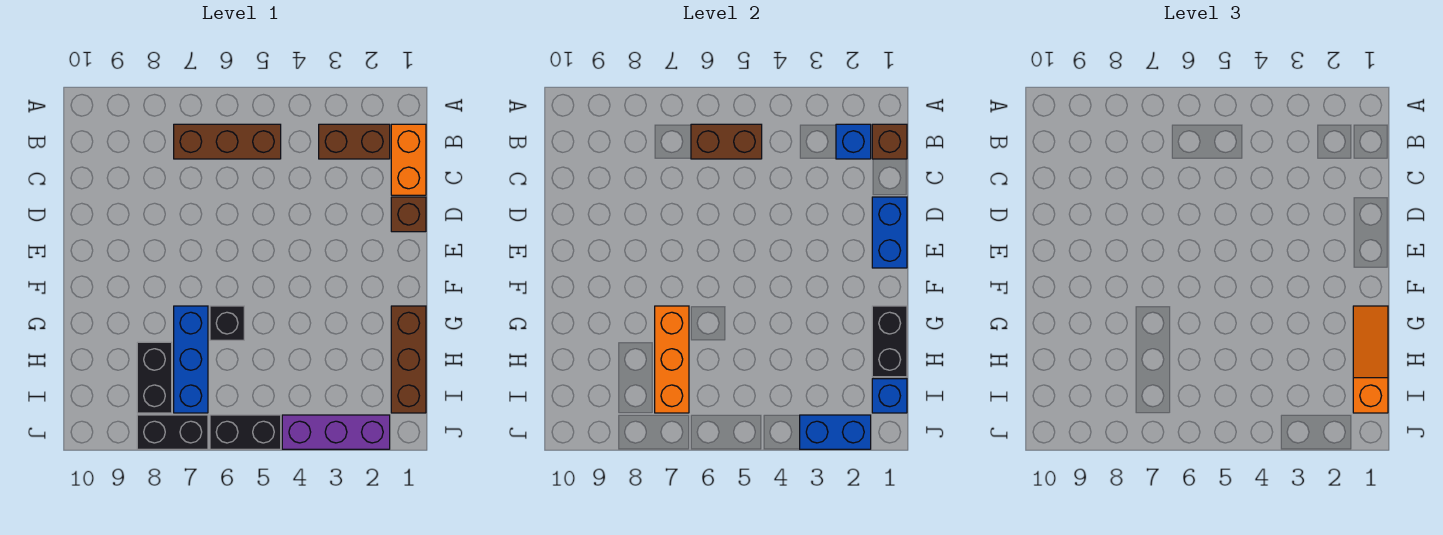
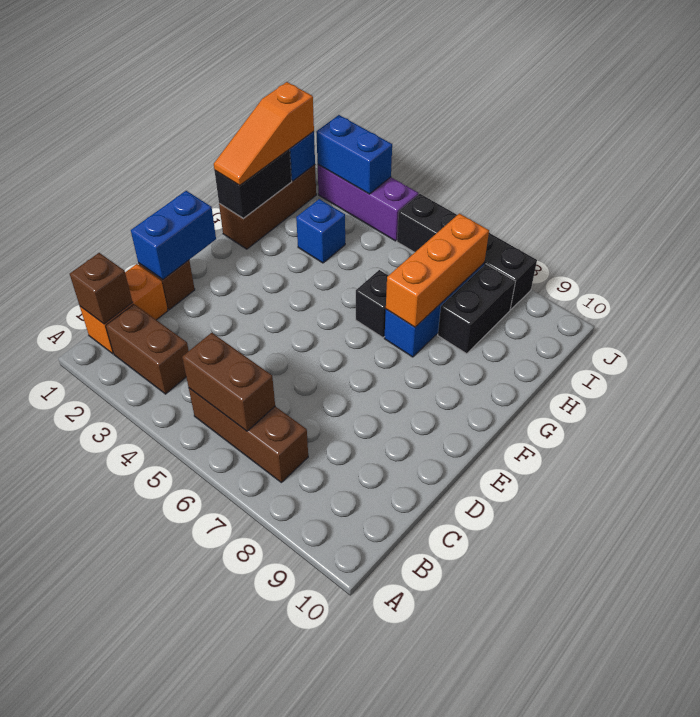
blue brick B2 level 2 -> blue brick H3 level 1

